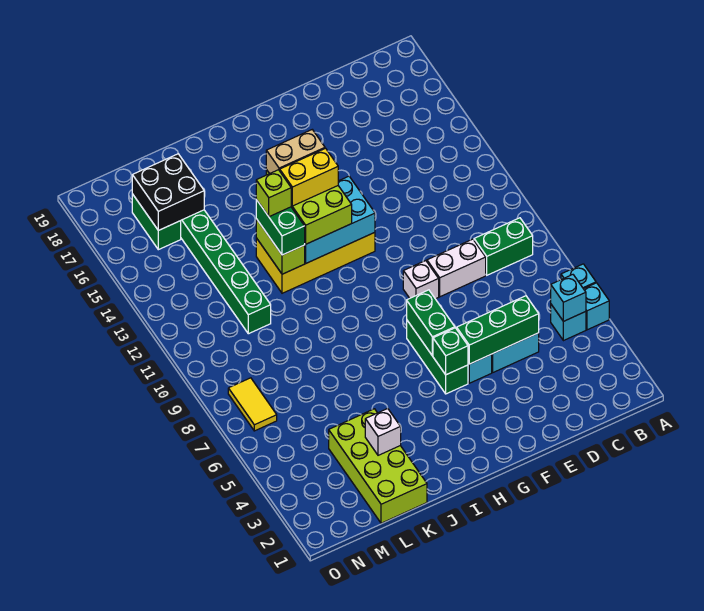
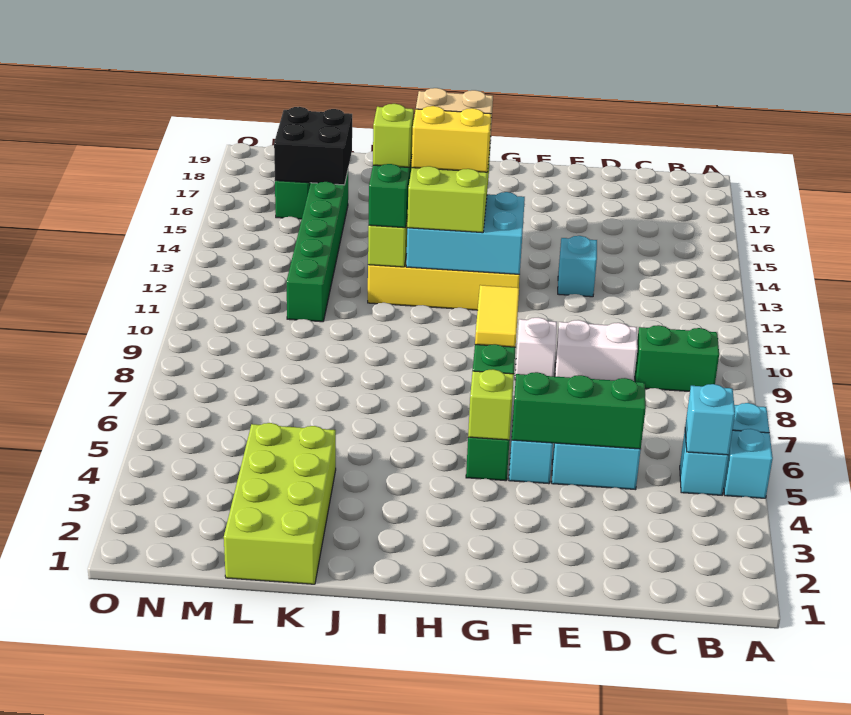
none -> cyan brick E13 level 1
green brick G5 level 2 -> lime brick G5 level 2
white brick K3 level 2 -> none
yellow tile N7:N8 level 1 -> yellow tile G7:G8 level 3

